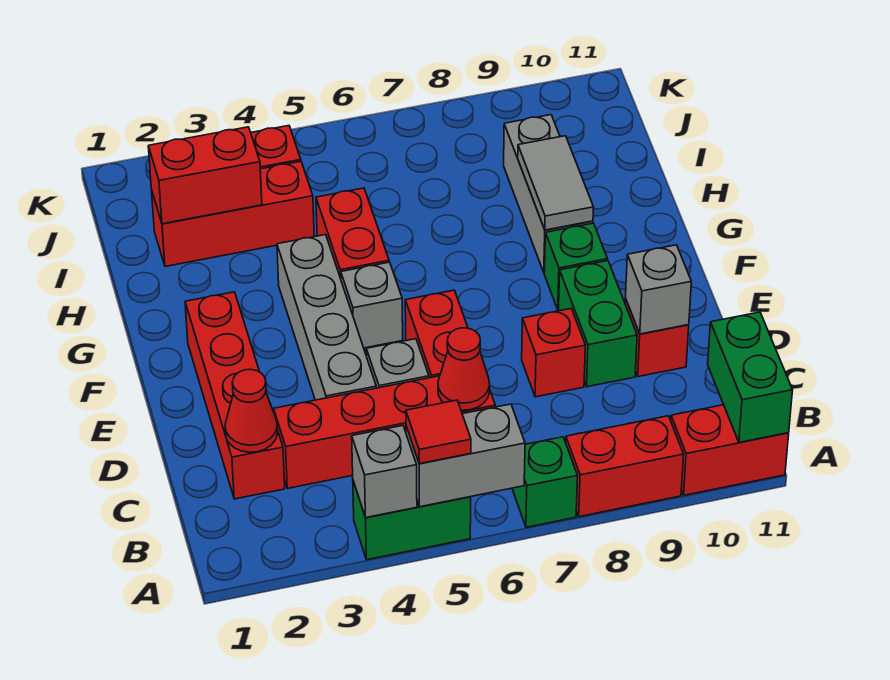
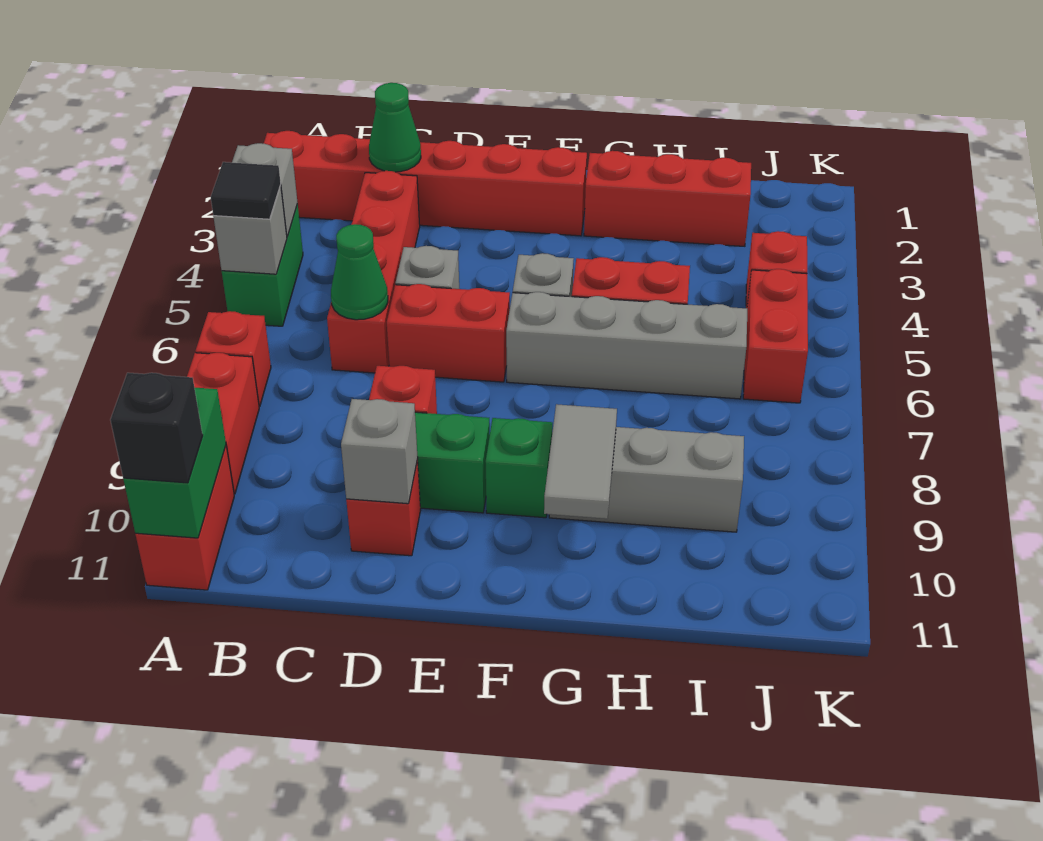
grey brick A5:A6 level 2 -> grey brick A5 level 2
red tile A5 level 3 -> black tile A5 level 3
green brick A7 level 1 -> red brick A7 level 1
green brick A11:B11 level 2 -> green brick A10:A11 level 2
none -> black brick A11 level 3
red brick C2:F2 level 1 -> red brick A2:F2 level 1
red cone C2 level 2 -> green cone C2 level 2
red cone C6 level 2 -> green cone C6 level 2
grey brick D4:G4 level 1 -> grey brick F6:I6 level 1
grey tile G9:H9 level 2 -> grey tile G9:G10 level 2
red brick I2:I4 level 1 -> red brick G2:I2 level 1
red brick I2:I3 level 2 -> red brick J5:J6 level 1

